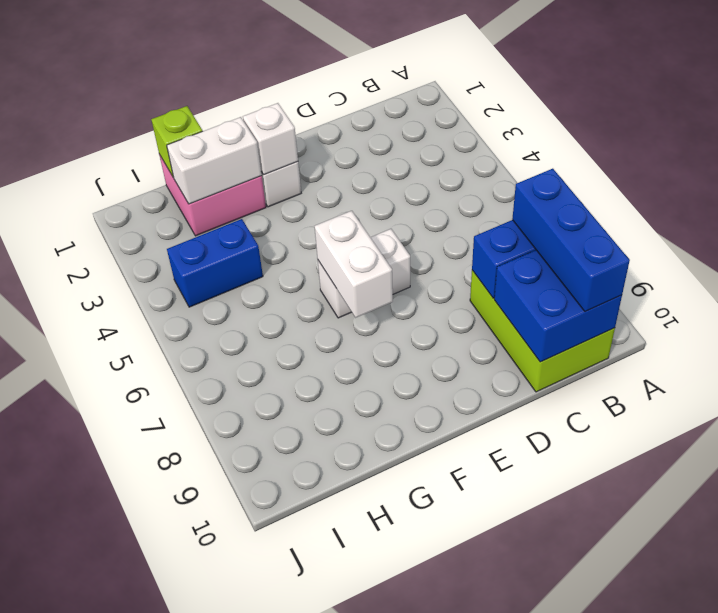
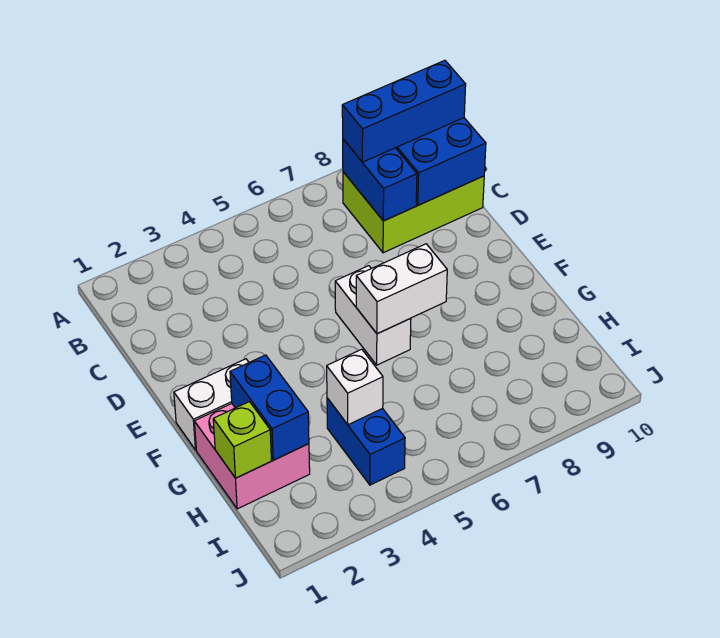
white brick F2 level 2 -> white brick H4 level 2
white brick G2:H2 level 2 -> blue brick G2:H2 level 2

